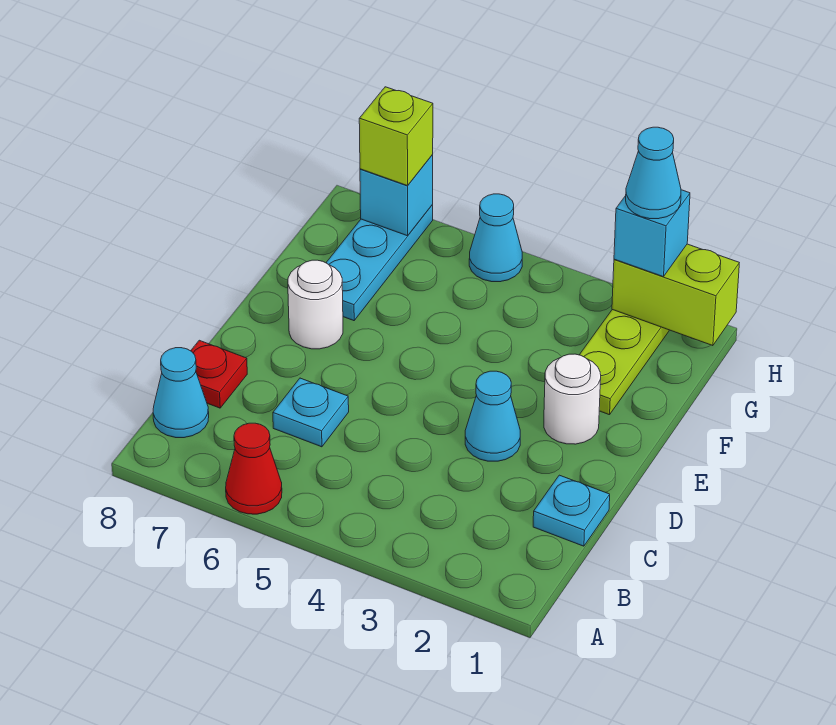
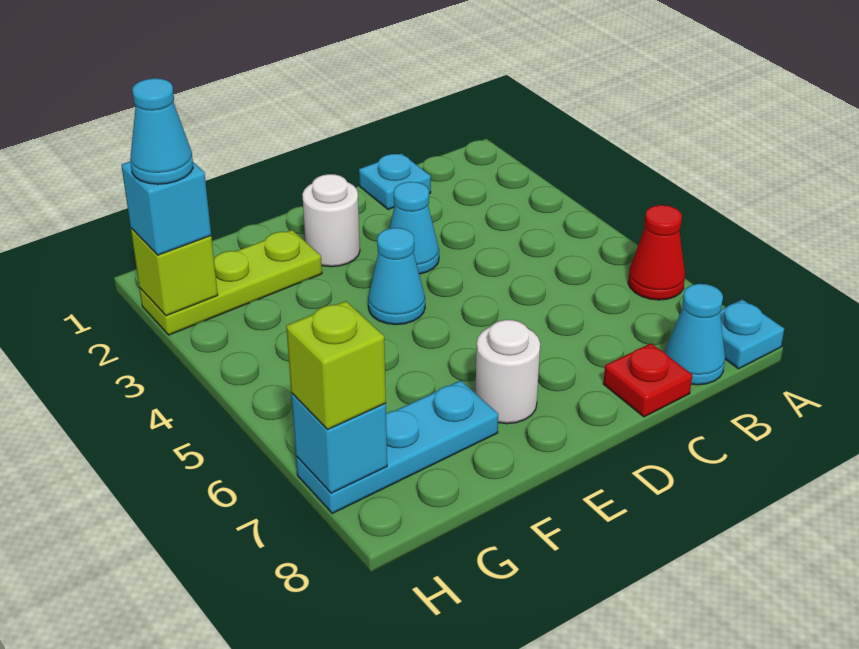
cyan plate C6 level 1 -> cyan plate A8 level 1
lime brick H1:H2 level 2 -> lime brick H2 level 2
cyan cone H5 level 1 -> cyan cone E4 level 1

